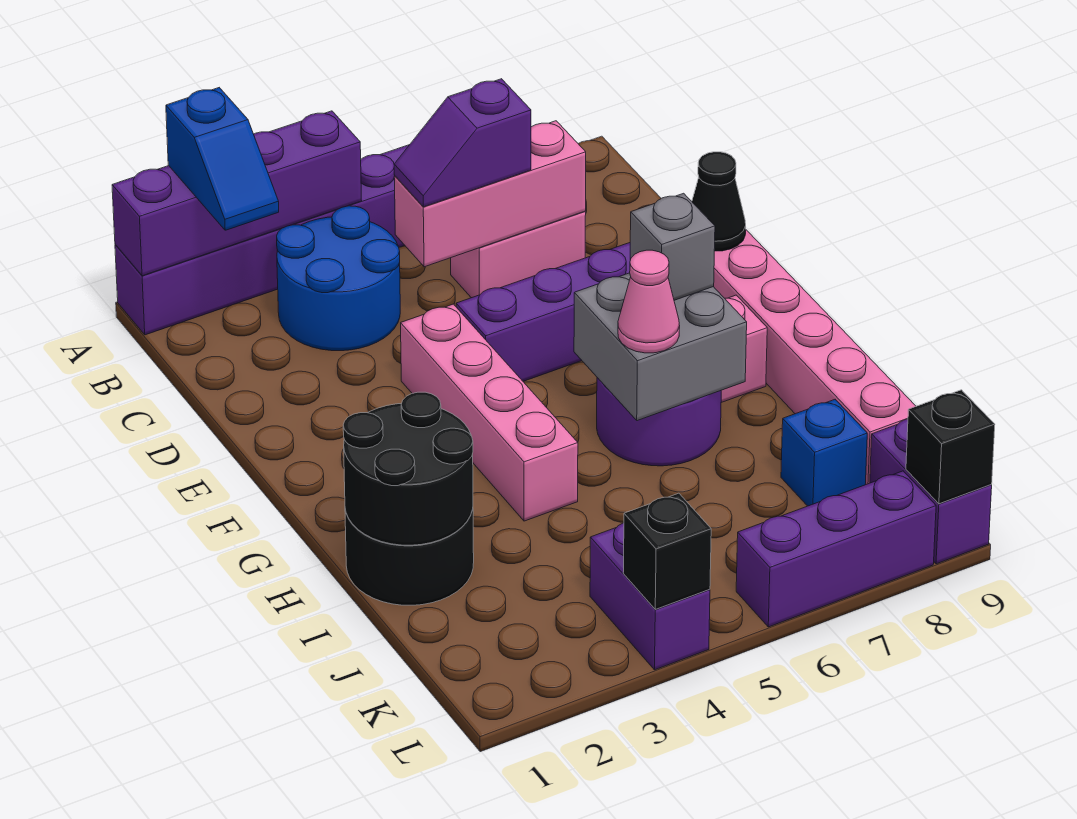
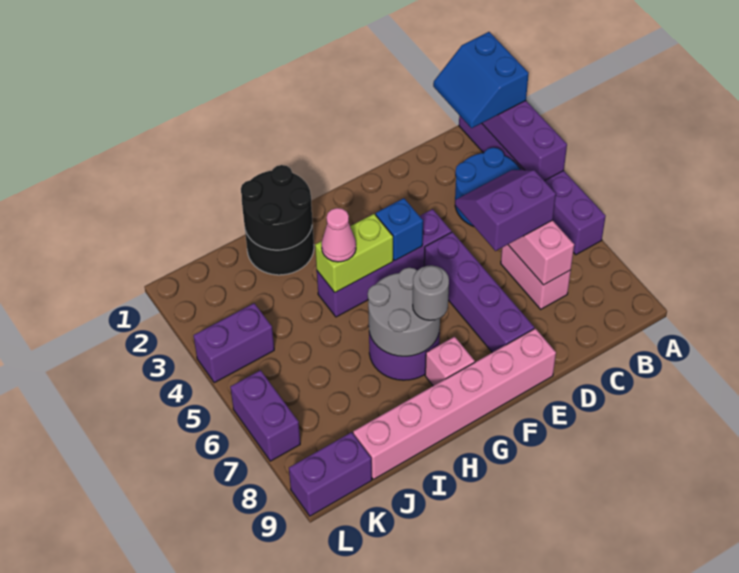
blue slope A2:B2 level 3 top A -> blue slope A1:B2 level 3 top A
purple slope C5:C6 level 3 top 6 -> purple slope C5:D6 level 3 top 6
pink brick E4:H4 level 1 -> purple brick E4:H4 level 1
black cone E9 level 2 -> none
none -> lime brick G4:H4 level 2
grey brick G6:H7 level 2 -> grey round brick G6:H7 level 2
grey brick G7 level 3 -> grey round brick G7 level 3
pink cone H6 level 3 -> pink cone H4 level 3
blue brick J8 level 1 -> blue brick F4 level 2
black brick L4 level 2 -> none
purple brick L6:L8 level 1 -> purple brick L6:L7 level 1
black brick L9 level 2 -> none

